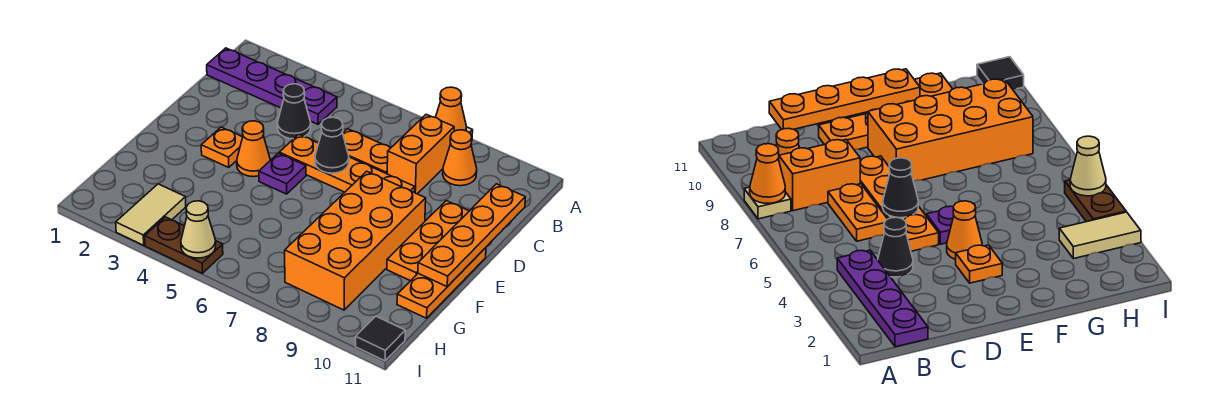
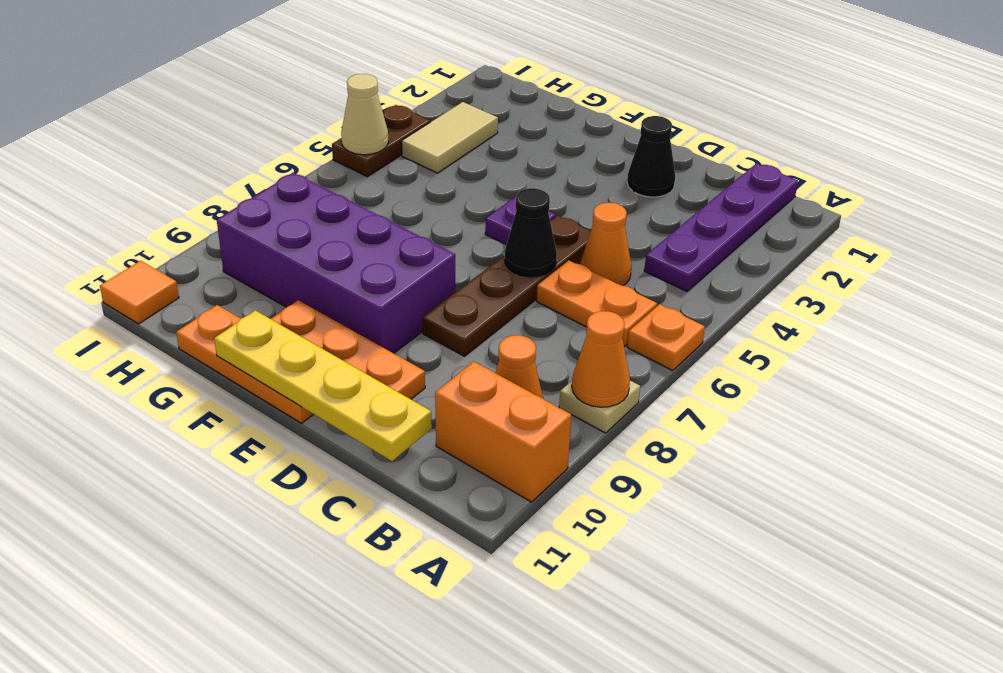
orange brick B8:C8 level 1 -> orange brick A10:B10 level 1
black cone C4 level 1 -> black cone D2 level 1
orange plate C6:C7 level 1 -> orange plate B6:C6 level 1
orange plate C11:F11 level 2 -> yellow plate C11:F11 level 2
orange plate D5:D8 level 1 -> brown plate D5:D8 level 1
orange plate E3 level 1 -> orange plate A6 level 1
orange cone E4 level 1 -> orange cone C5 level 1
orange brick E8:H9 level 1 -> purple brick E8:H9 level 1
tan tile H3:I3 level 1 -> tan tile H3:H4 level 1
black tile I11 level 1 -> orange tile I11 level 1

